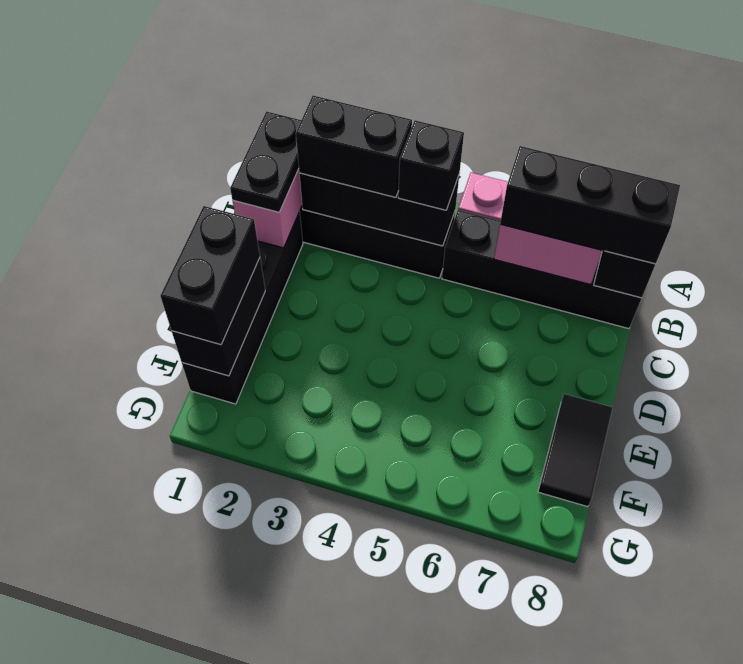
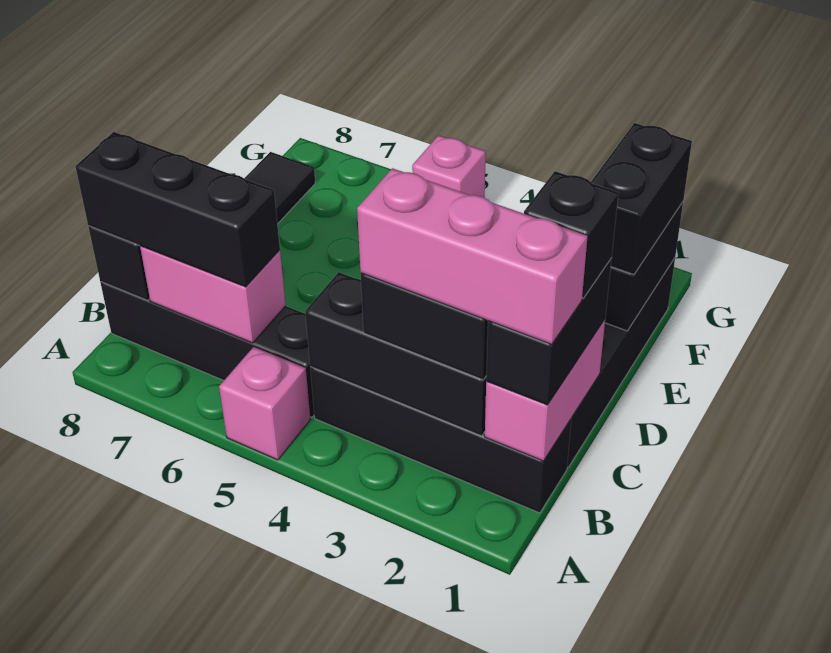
black plate B1:C1 level 3 -> black brick B1:C1 level 3
none -> pink brick B1:B3 level 4
black brick B4 level 3 -> black brick C1 level 4
none -> pink brick G5 level 1

